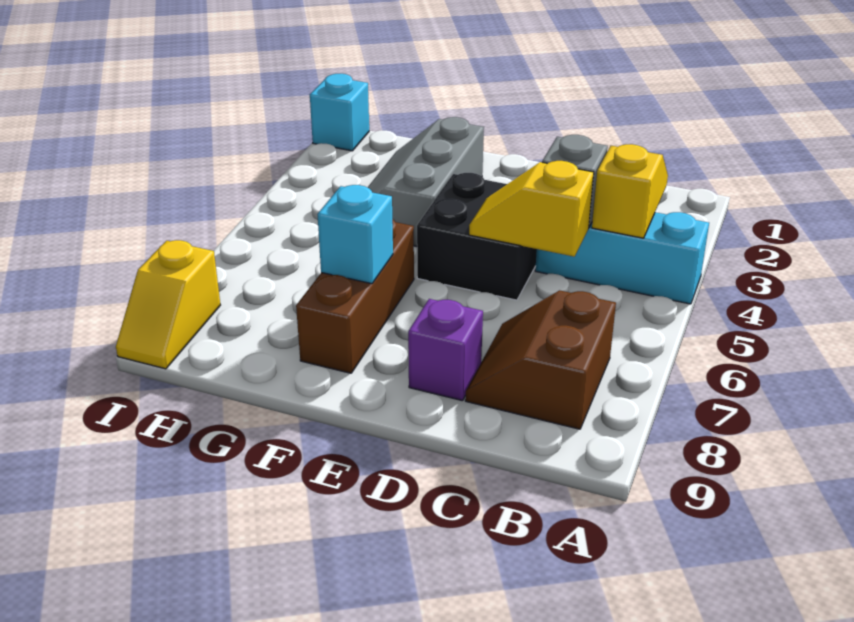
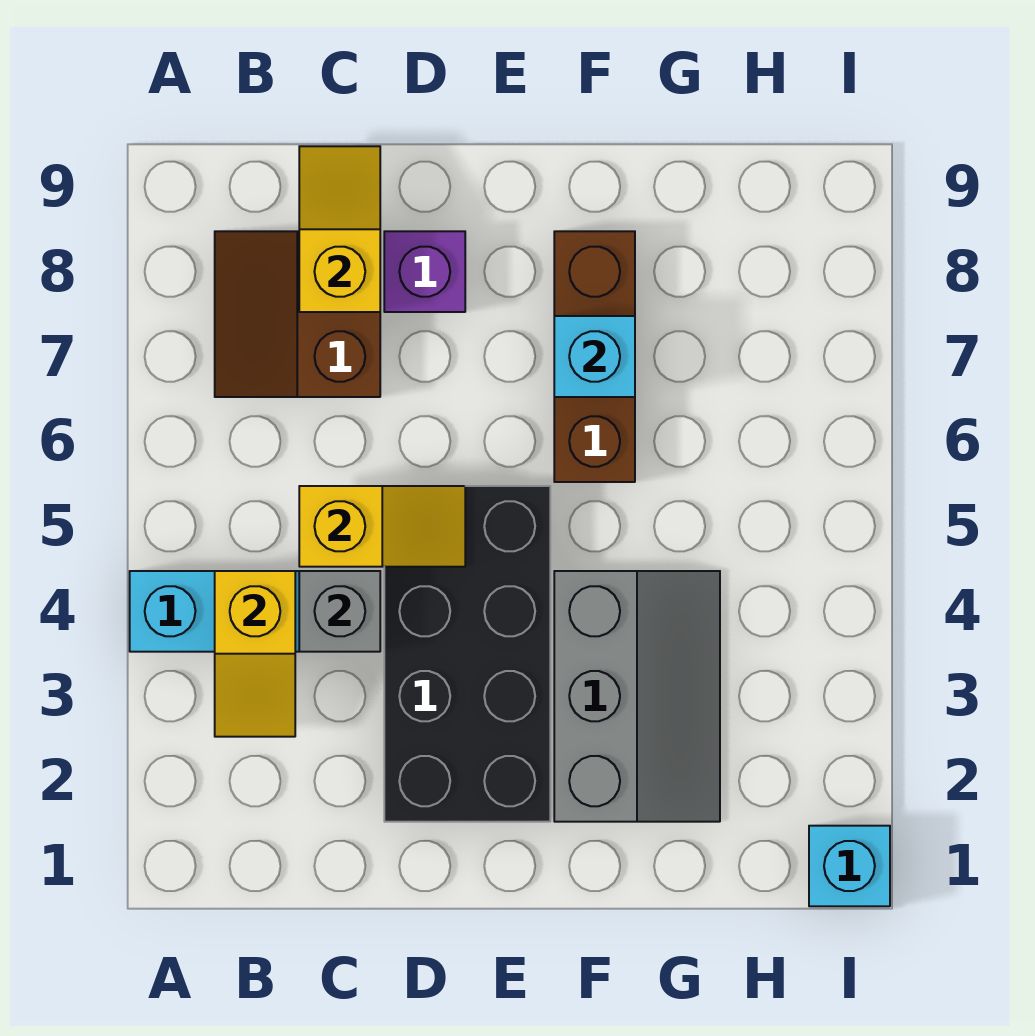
brown slope B7:C8 level 1 top B -> brown slope B7:C8 level 1 top C
black brick D4:E5 level 1 -> black brick D2:E5 level 1
yellow slope I8:I9 level 1 top 8 -> yellow slope C8:C9 level 2 top 8

